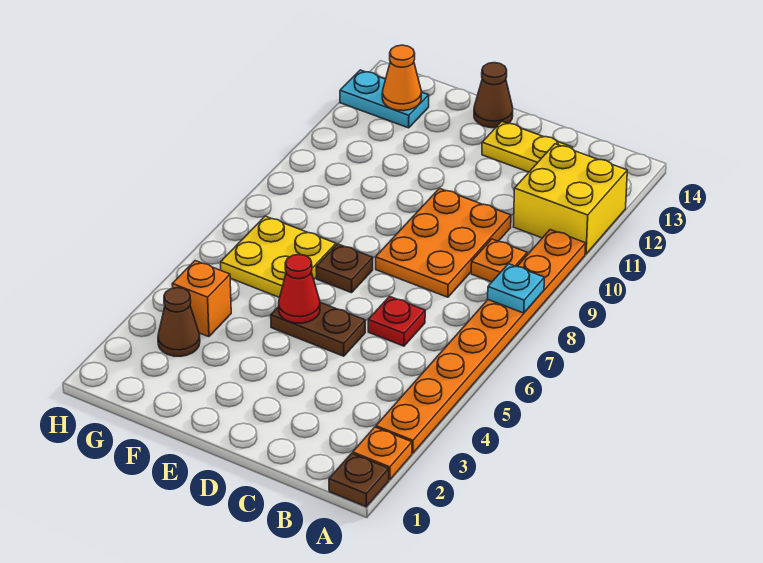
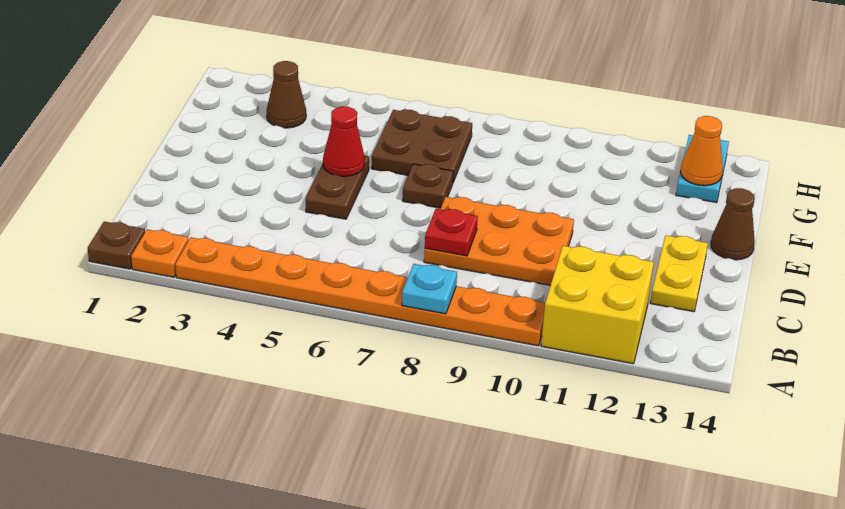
orange plate B9 level 1 -> none
red plate C6 level 1 -> red plate C8 level 2
yellow plate F6:G7 level 1 -> brown plate F6:G7 level 1
orange brick G4 level 1 -> none

